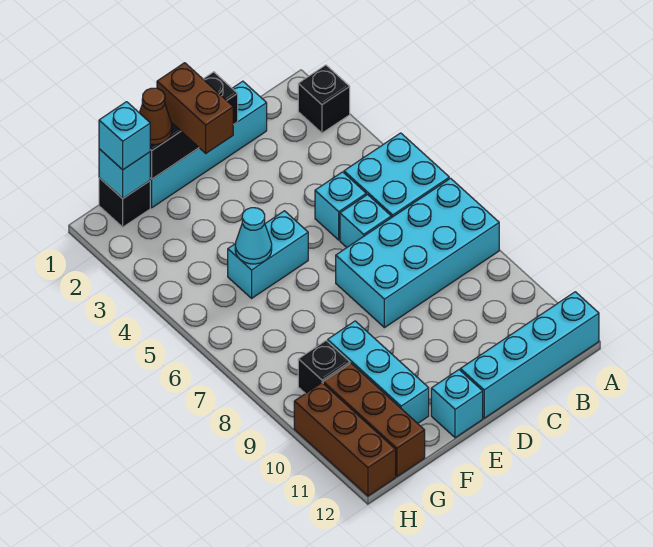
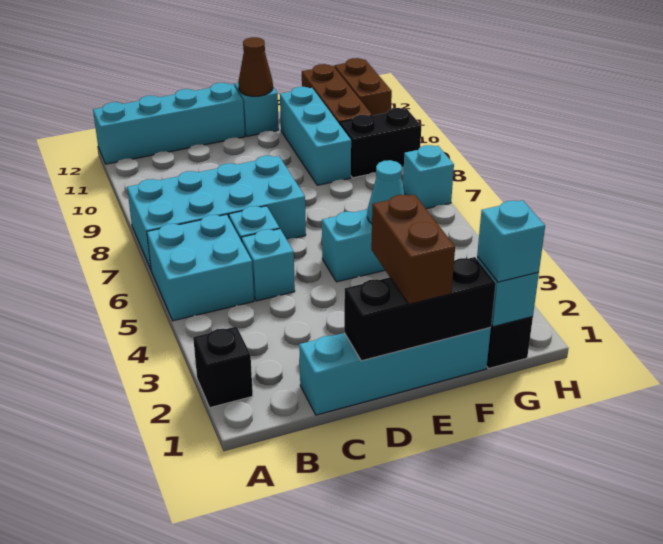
brown cone F1 level 3 -> brown cone E12 level 2
black brick G9 level 1 -> black brick G9:H9 level 1
none -> cyan brick H7 level 1
brown brick H10:H12 level 1 -> brown brick H11:H12 level 1

